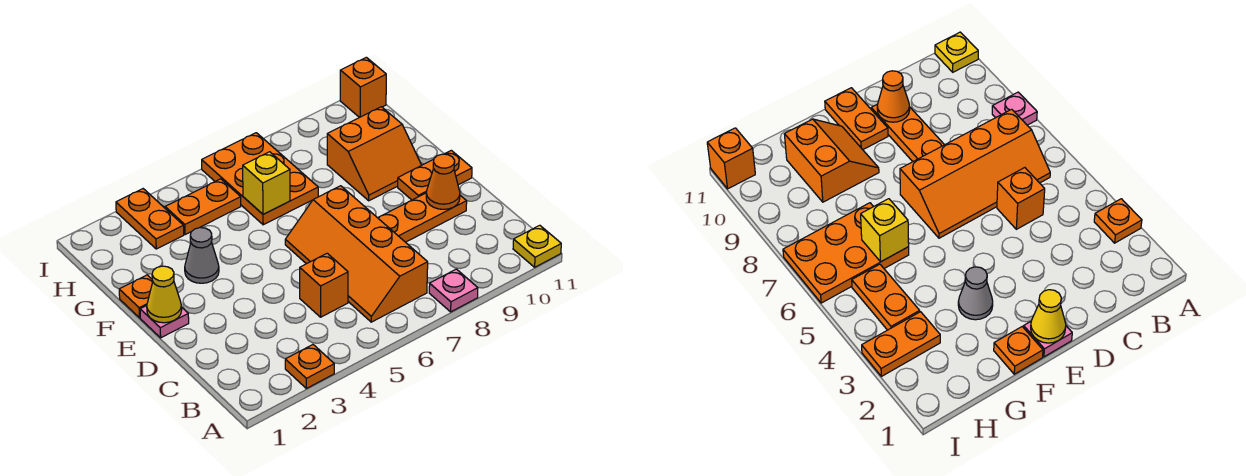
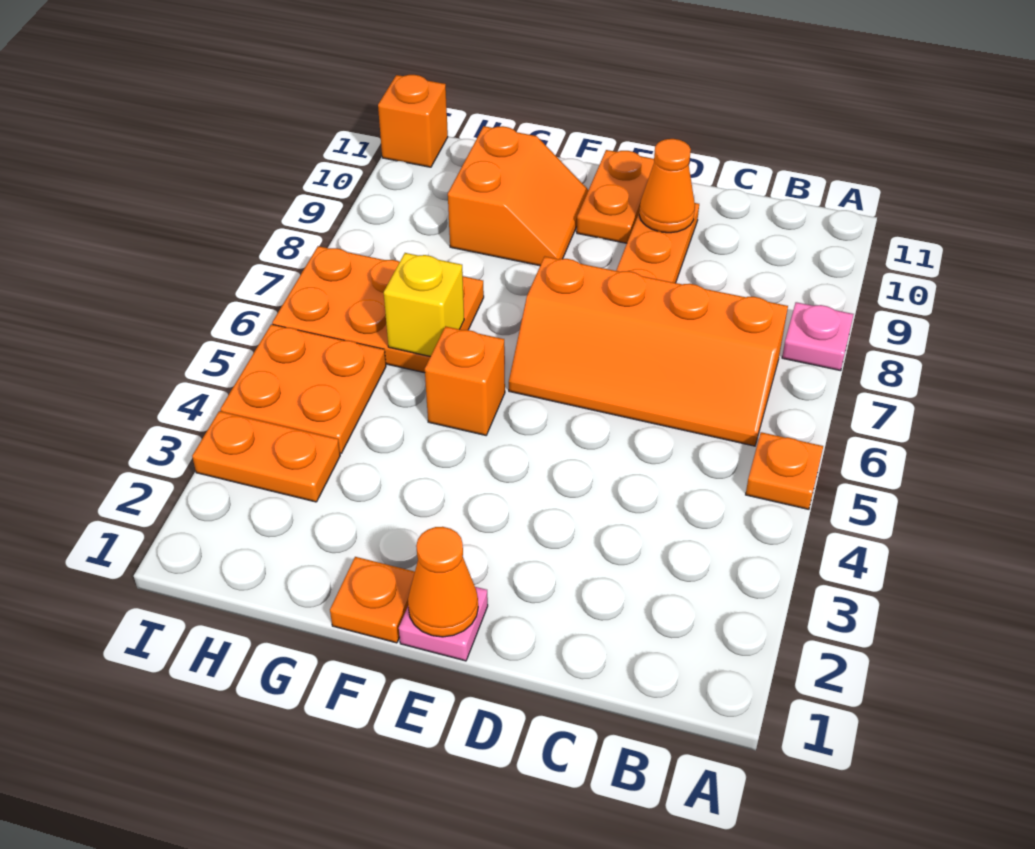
orange plate A3 level 1 -> orange plate A5 level 1
yellow plate A11 level 1 -> none
orange brick C5 level 1 -> orange brick F5 level 1
yellow cone E1 level 2 -> orange cone E1 level 2
grey cone F3 level 1 -> none
orange plate H4:H5 level 1 -> orange plate H4:I5 level 1

